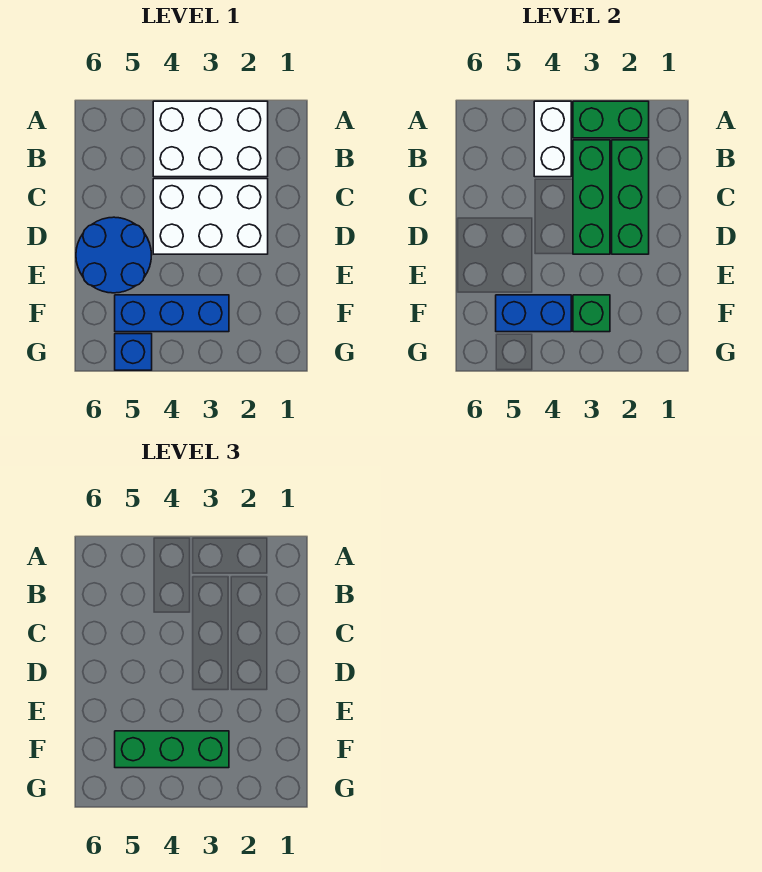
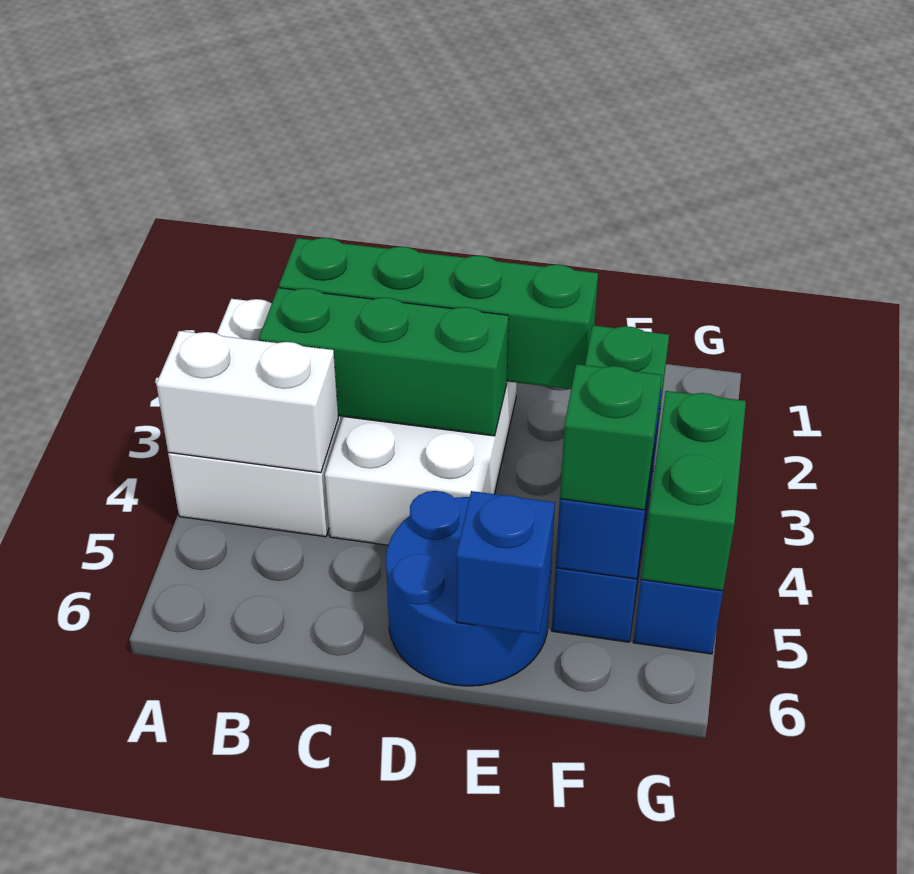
green brick A2:A3 level 2 -> green brick G4:G5 level 2
green brick B2:D2 level 2 -> green brick B2:E2 level 2
none -> blue brick E6 level 2
green brick F3:F5 level 3 -> green brick F5 level 3

